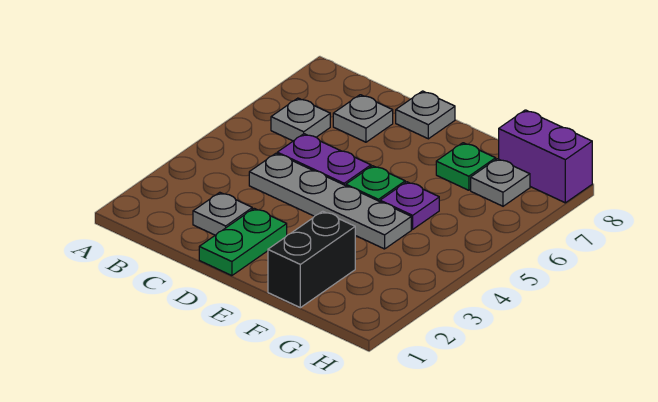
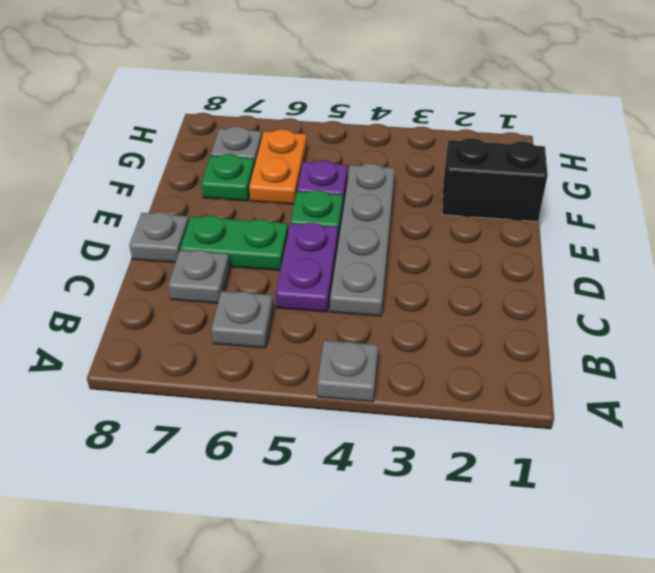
grey plate C2 level 1 -> grey plate A4 level 1
green plate D1:D2 level 1 -> green plate D6:D7 level 1
none -> orange plate F6:G6 level 1
purple brick G8:H8 level 1 -> none

